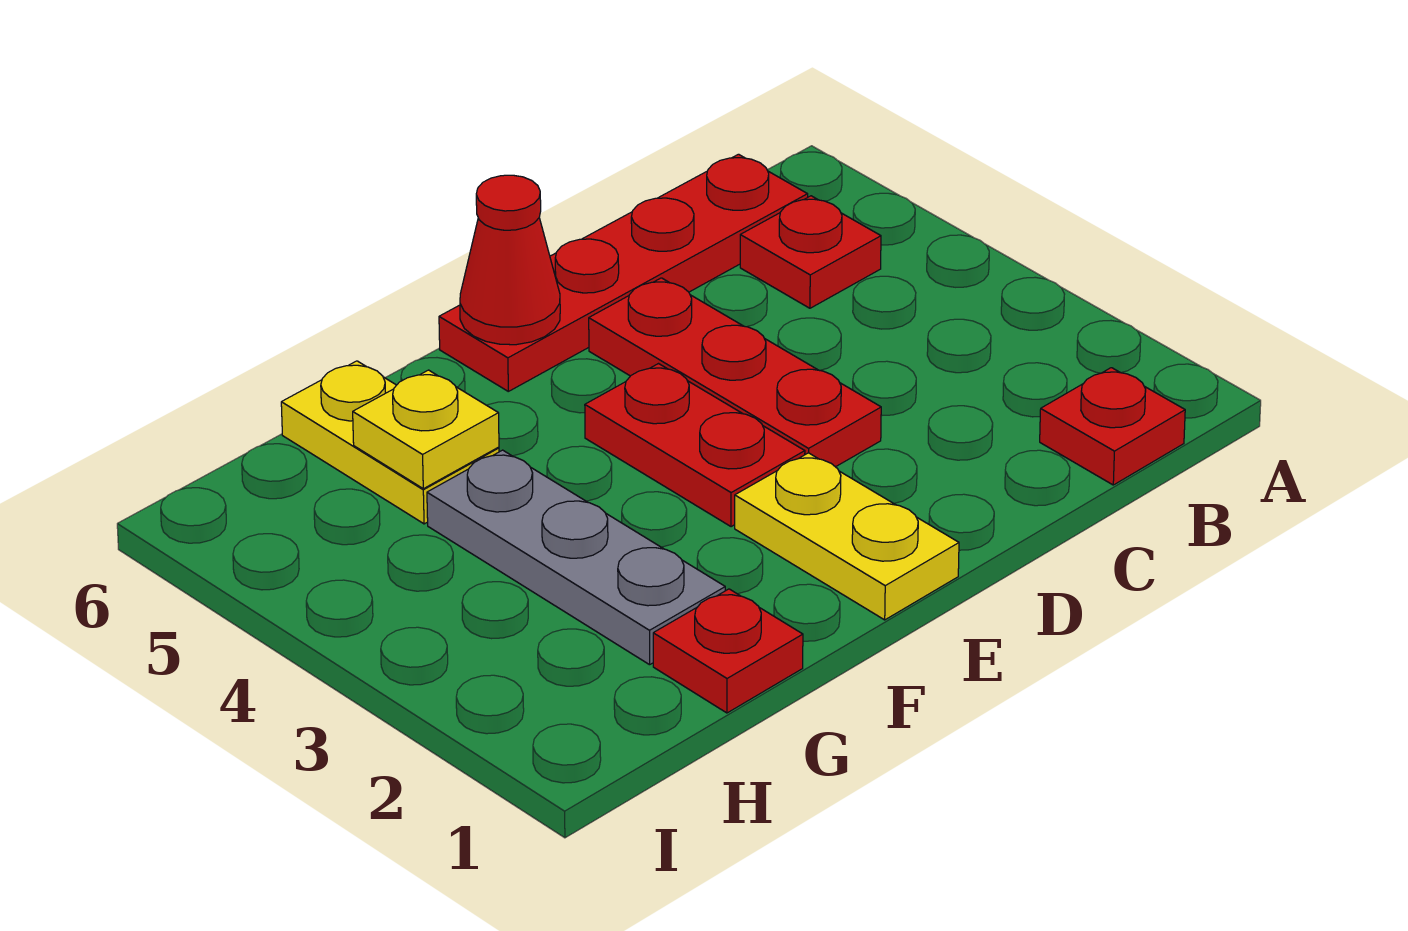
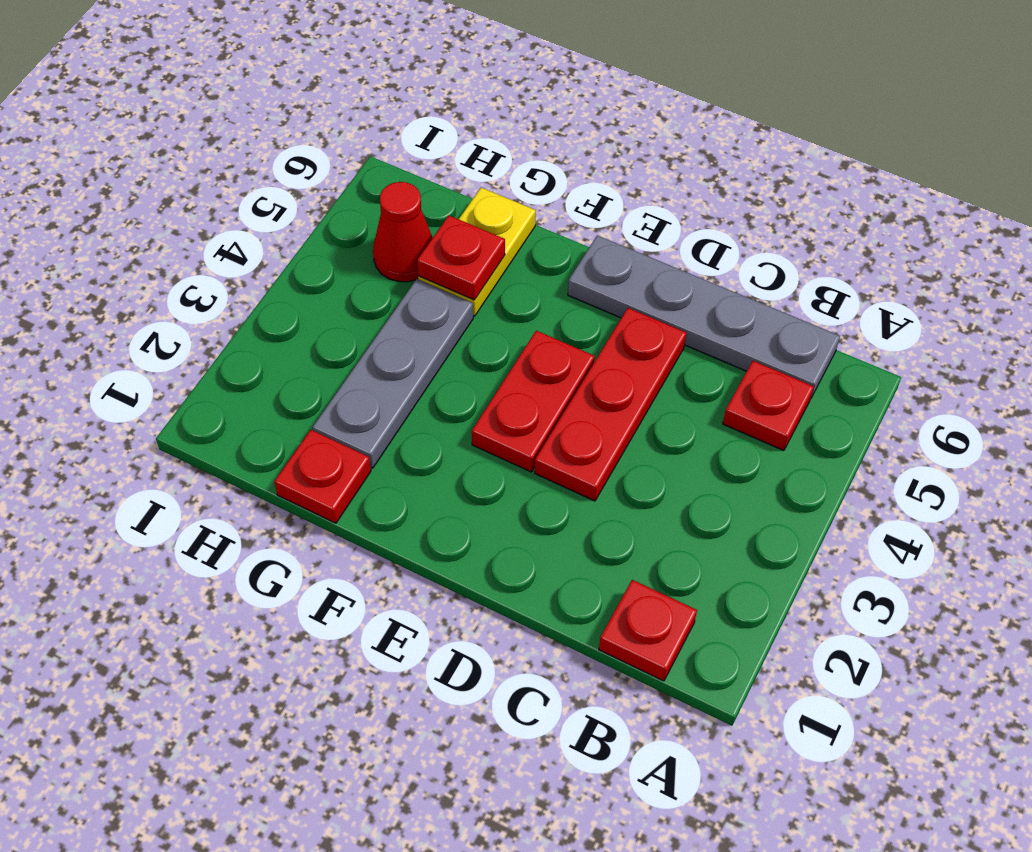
red plate B6:E6 level 1 -> grey plate B6:E6 level 1
yellow plate E1:E2 level 1 -> none
red cone E6 level 2 -> red cone H5 level 1
yellow plate G5 level 2 -> red plate G5 level 2

